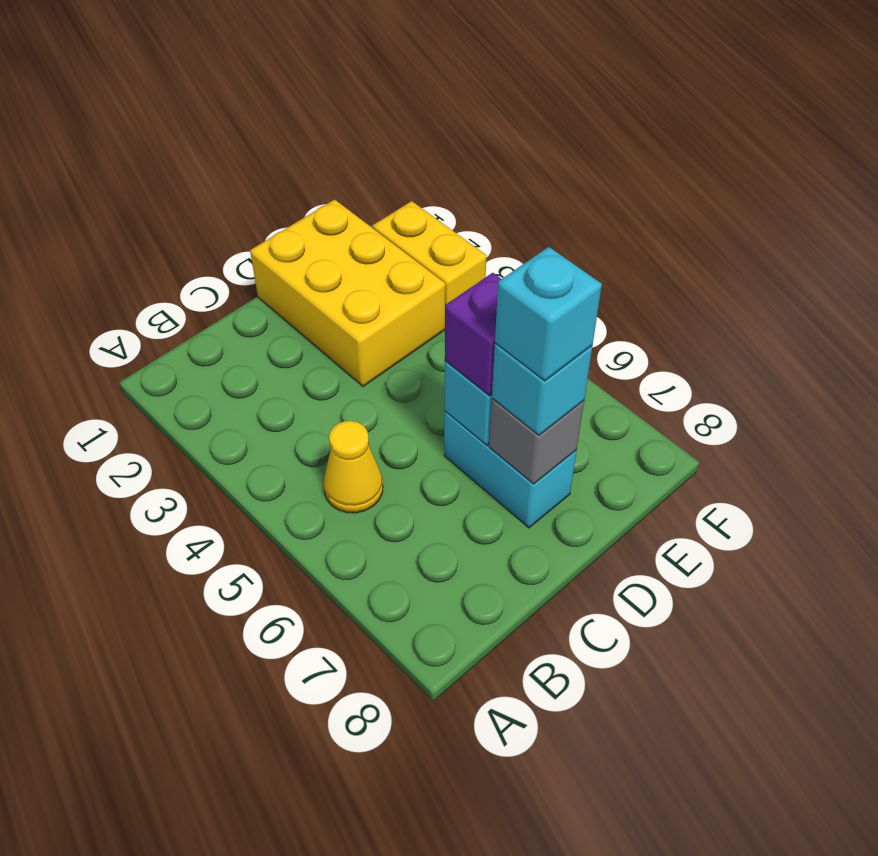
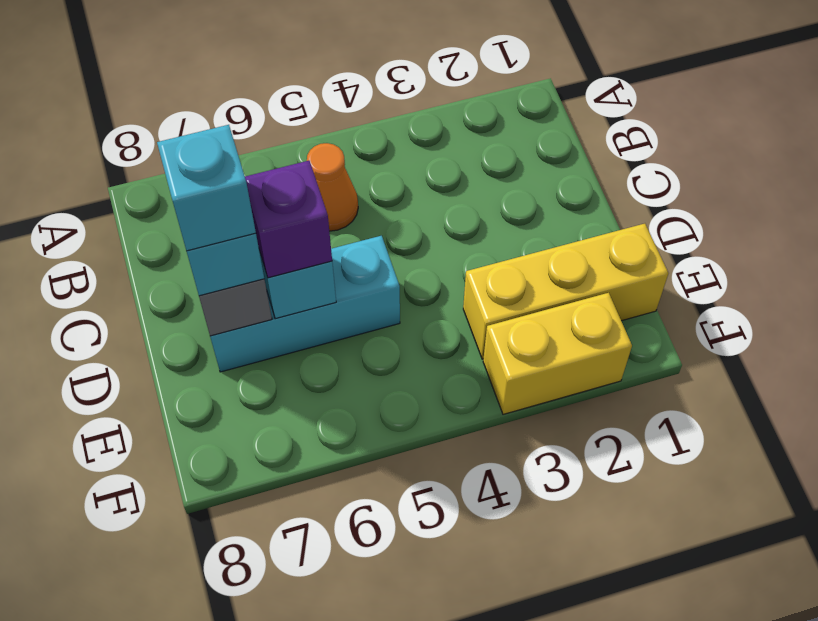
yellow cone B5 level 1 -> orange cone B5 level 1
yellow brick D1:E3 level 1 -> yellow brick E1:E3 level 1
cyan brick D6:D7 level 1 -> cyan brick D5:D7 level 1

